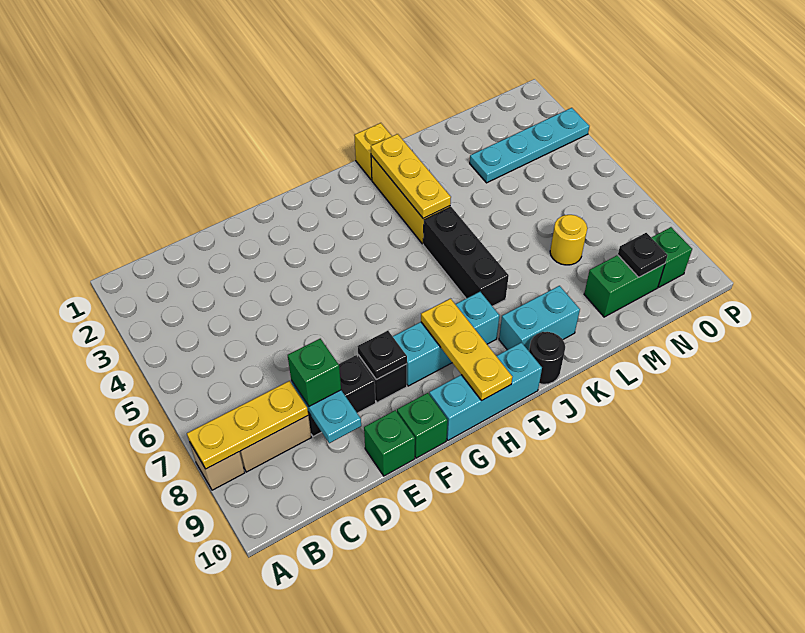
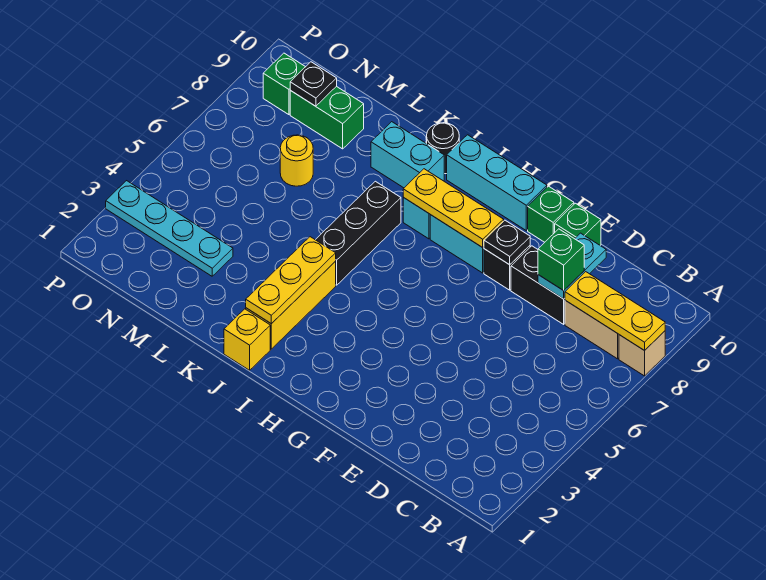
yellow plate H8:H10 level 2 -> yellow plate G8:I8 level 2

